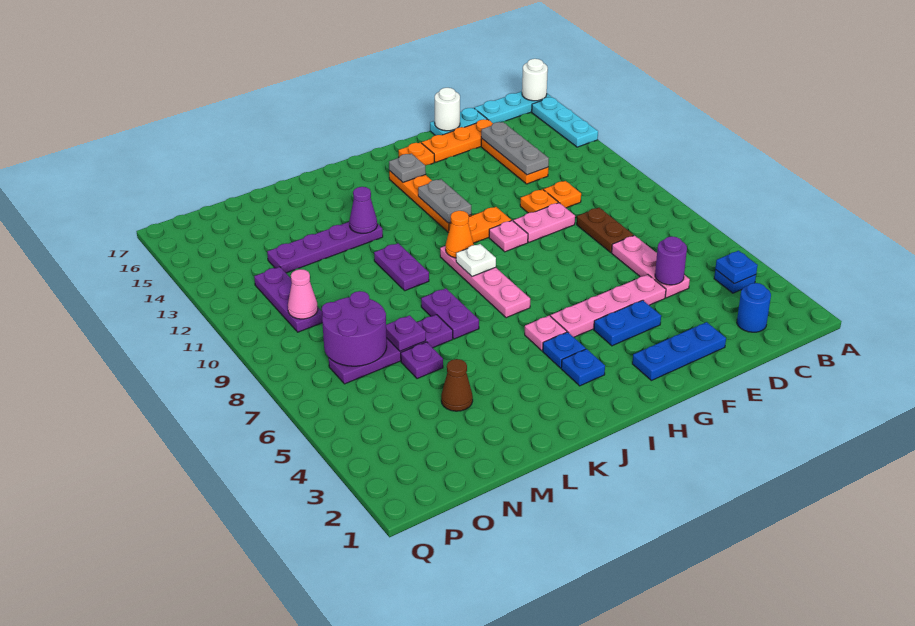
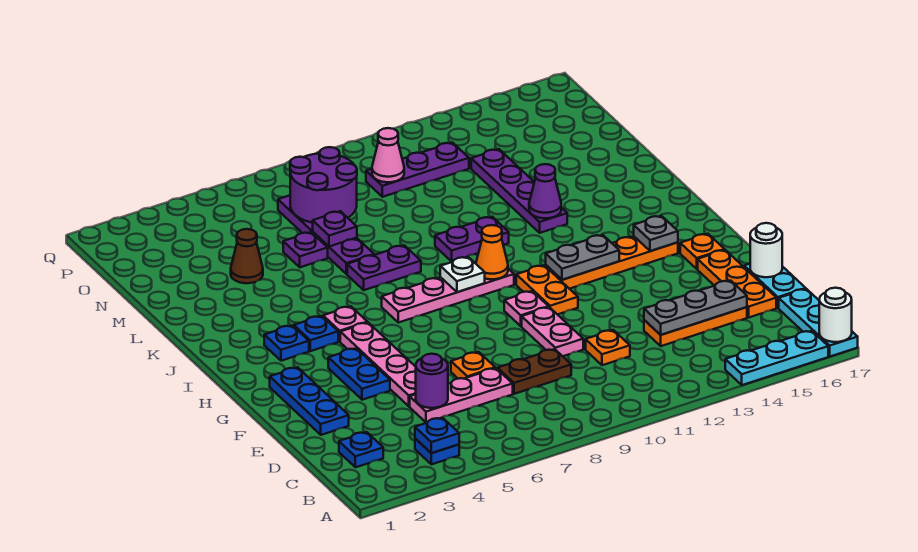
blue round brick C2 level 1 -> blue plate C2 level 1
orange plate E11 level 1 -> orange plate E7 level 1

